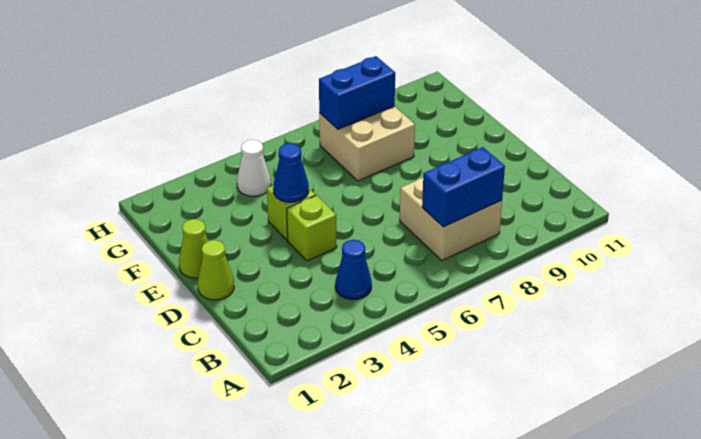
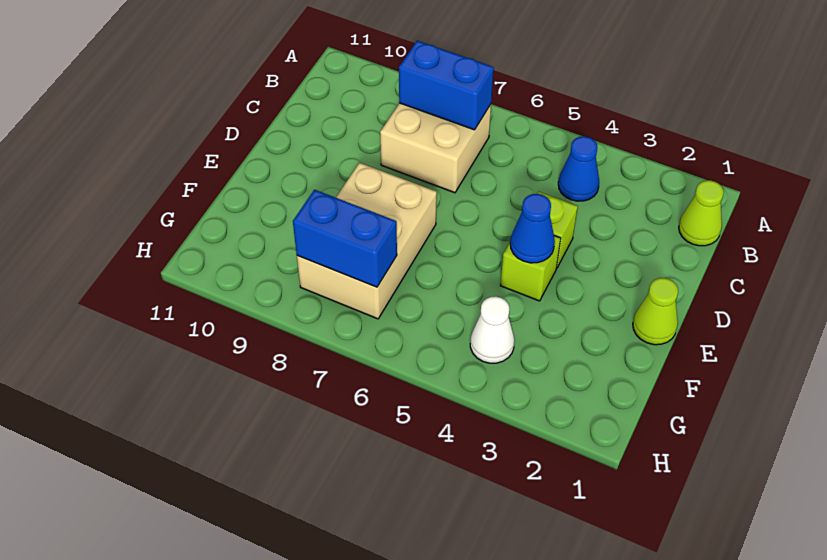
lime cone D1 level 1 -> lime cone B1 level 1
tan brick F7:G8 level 1 -> tan brick E7:G8 level 1

